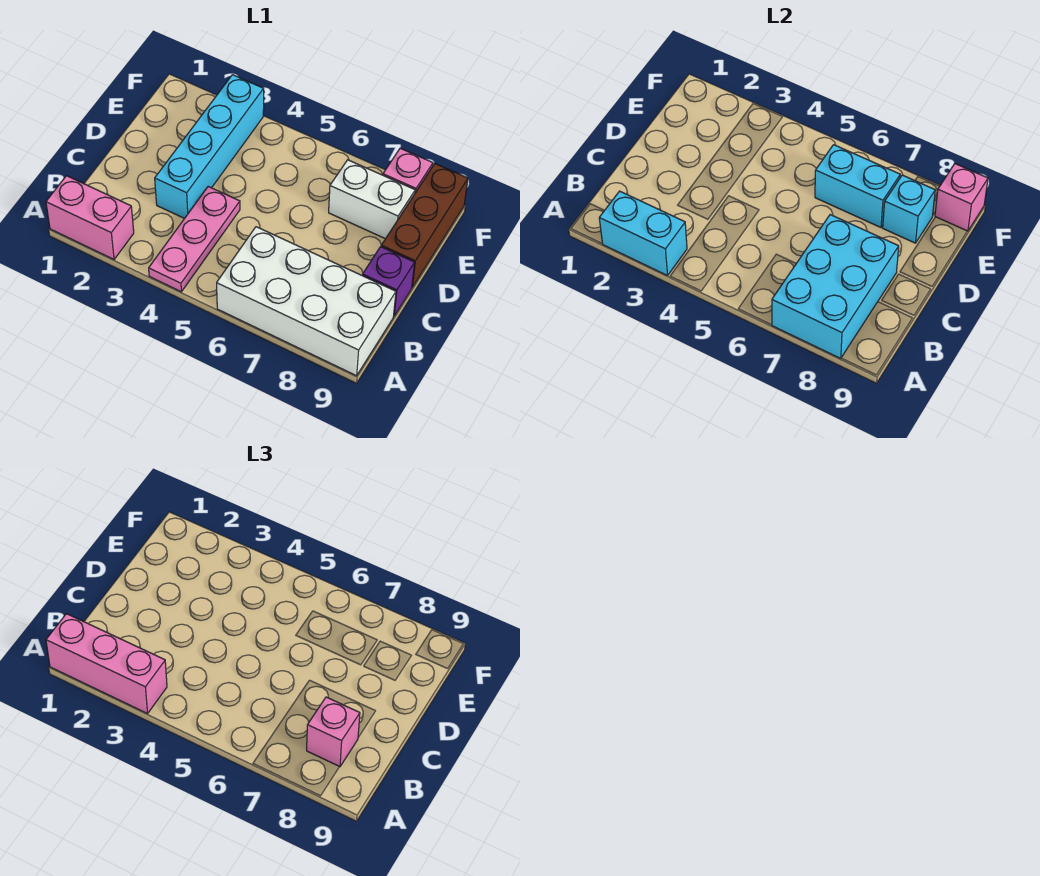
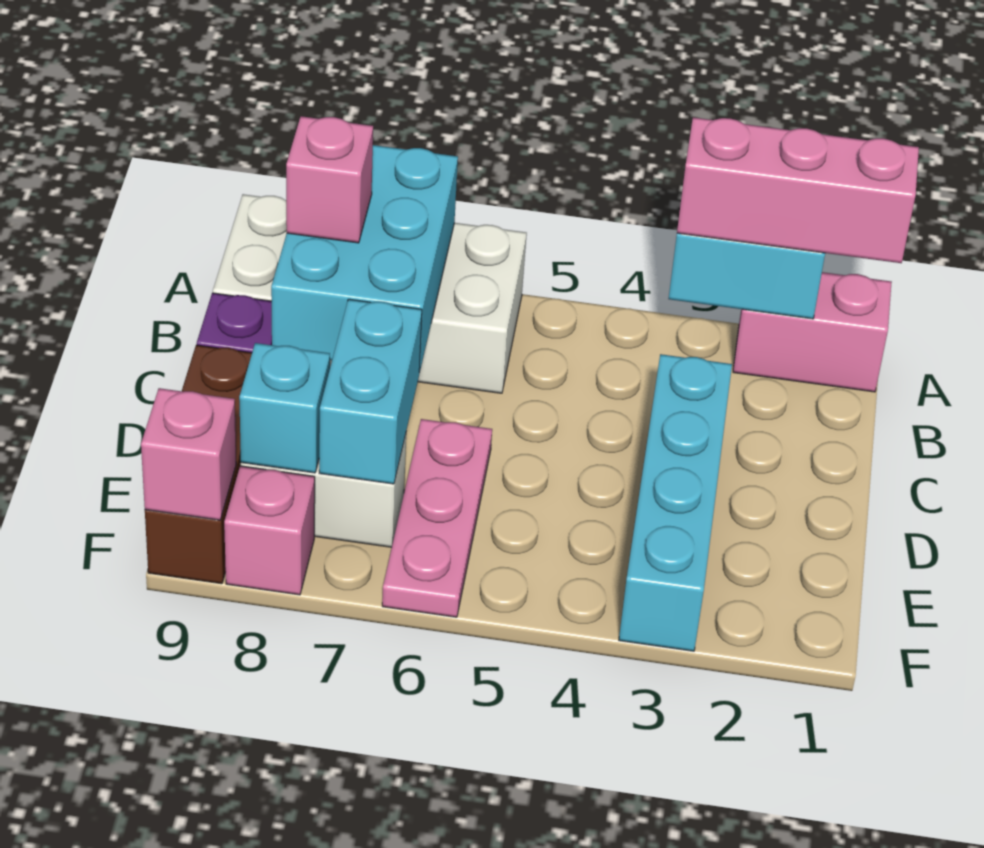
pink plate A4:C4 level 1 -> pink plate D6:F6 level 1
cyan brick E6:E7 level 2 -> cyan brick D7:E7 level 2

